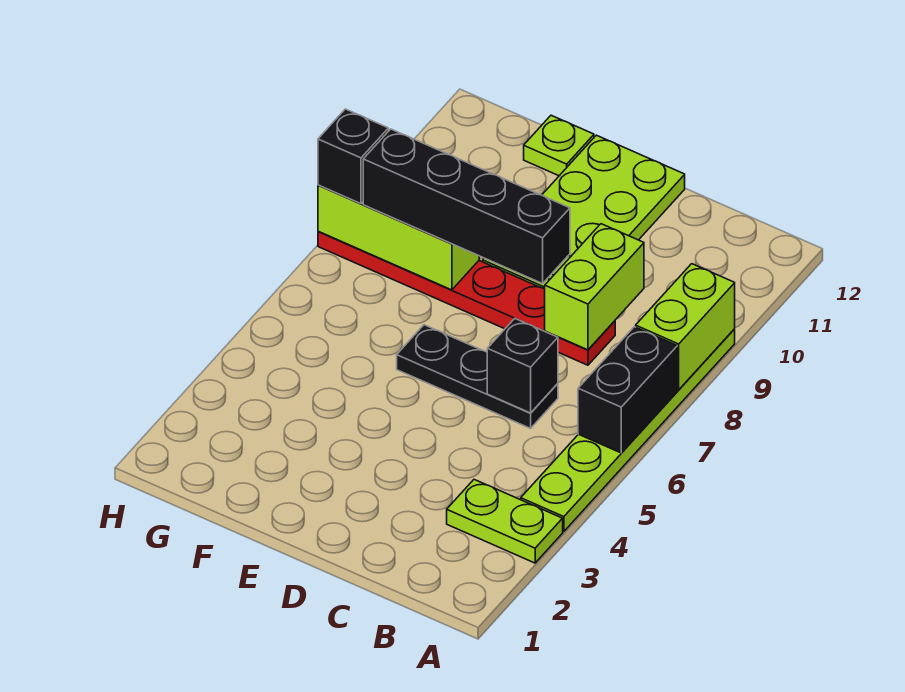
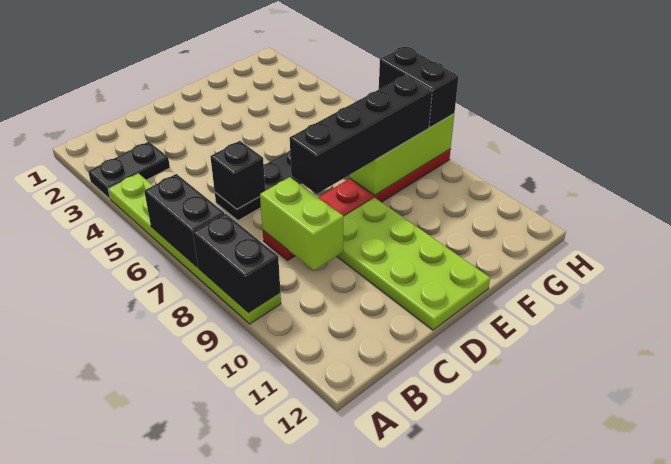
lime plate A3:B3 level 1 -> black plate A3:B3 level 1
lime brick A8:A9 level 2 -> black brick A8:A9 level 2
lime plate F12 level 1 -> none
black brick H8 level 3 -> black brick H7:H8 level 3

